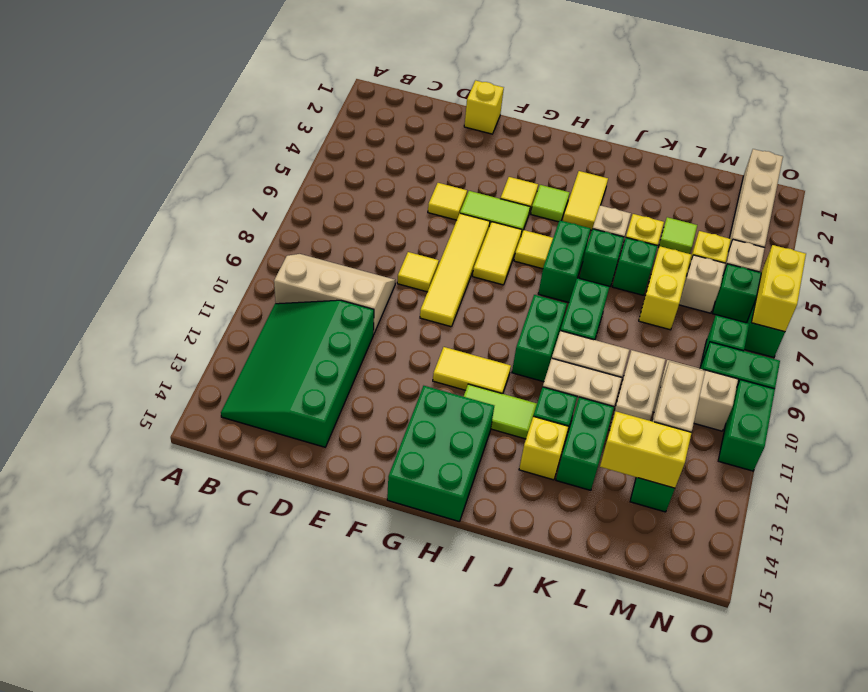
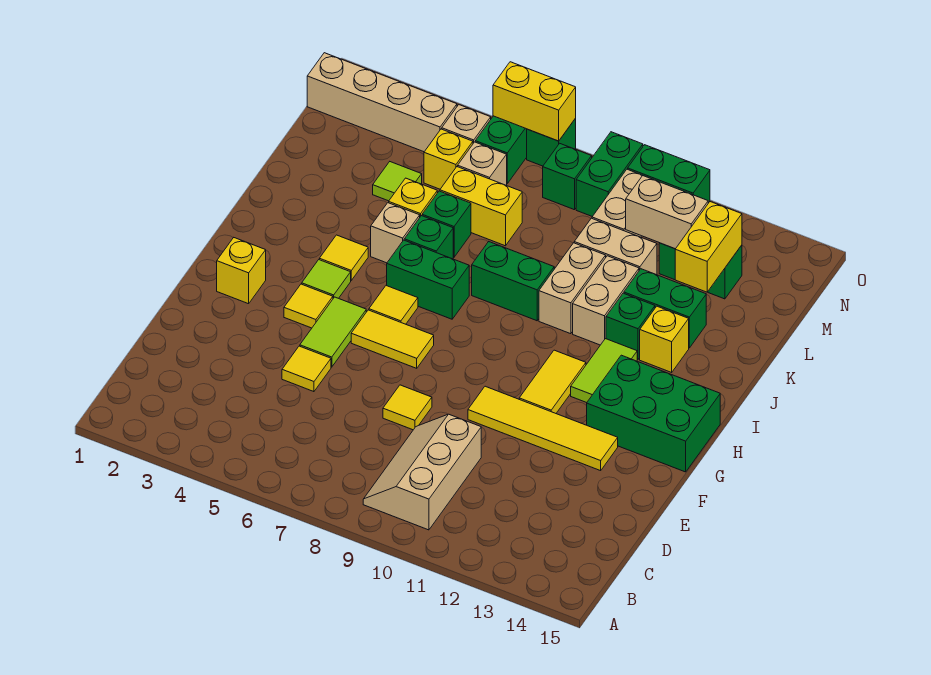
green slope B11:D14 level 1 top D -> none
yellow brick E1 level 1 -> yellow brick G2 level 1
yellow tile F6:F9 level 1 -> yellow tile F10:F13 level 1
yellow tile I3:I4 level 1 -> yellow tile I4 level 1
green brick I9:I10 level 1 -> none

